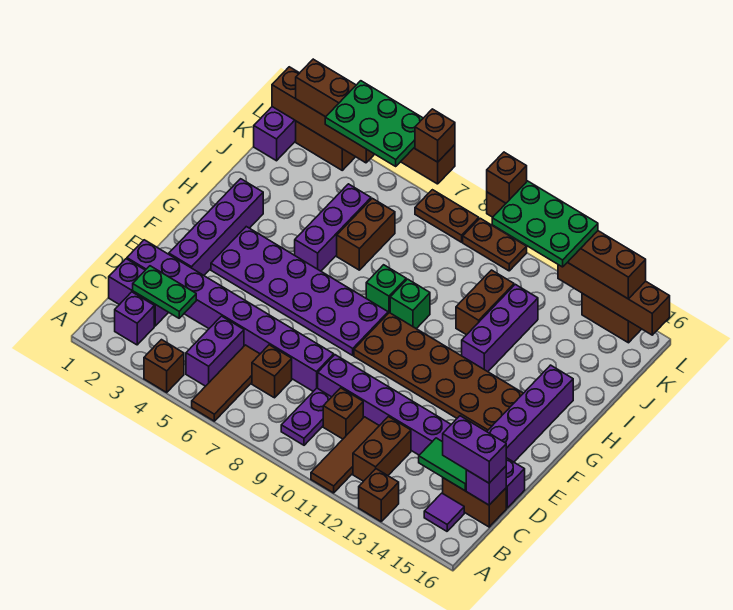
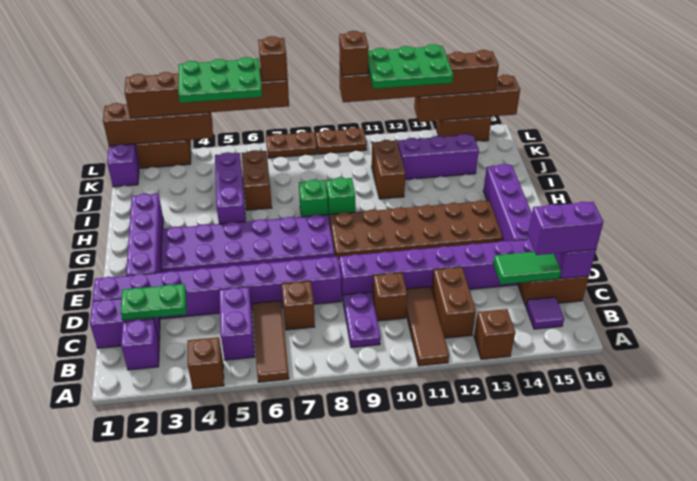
purple brick H12:J12 level 1 -> purple brick J12:J14 level 1

